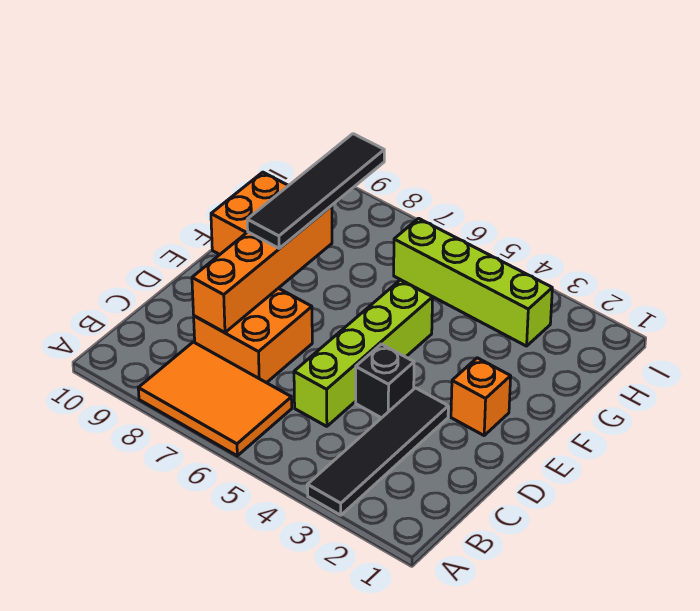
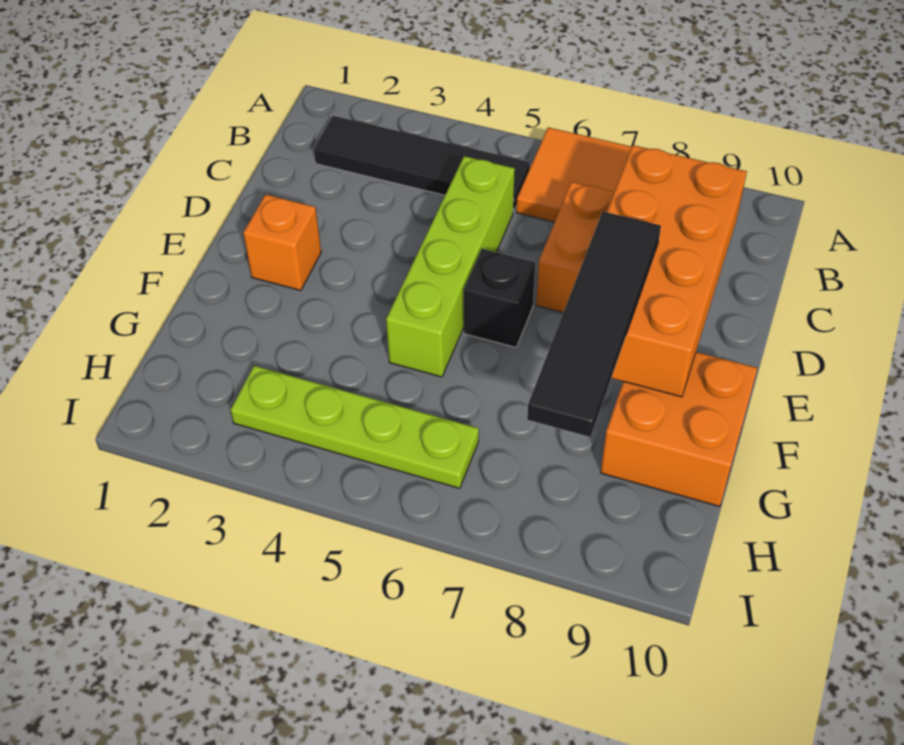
black tile A3:D3 level 1 -> black tile B2:B5 level 1
orange brick C8:F8 level 2 -> orange brick C8:F9 level 2
black brick D4 level 1 -> black brick E6 level 1
lime brick H3:H6 level 1 -> lime plate H3:H6 level 1

